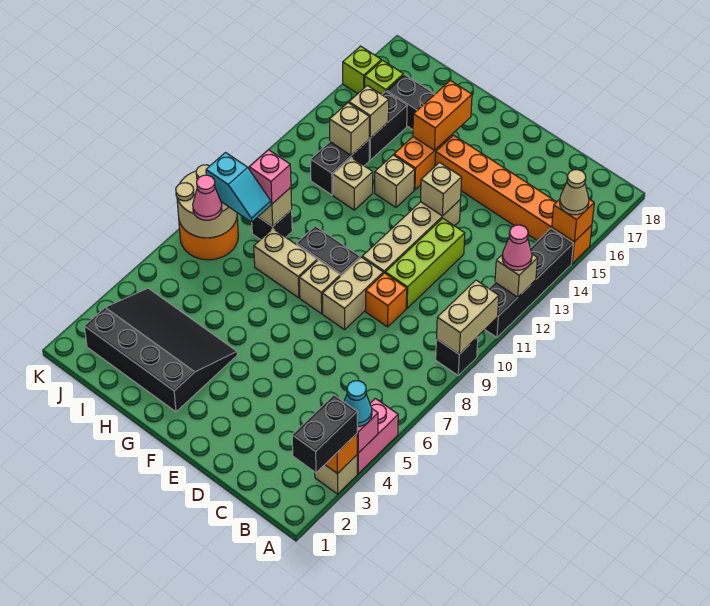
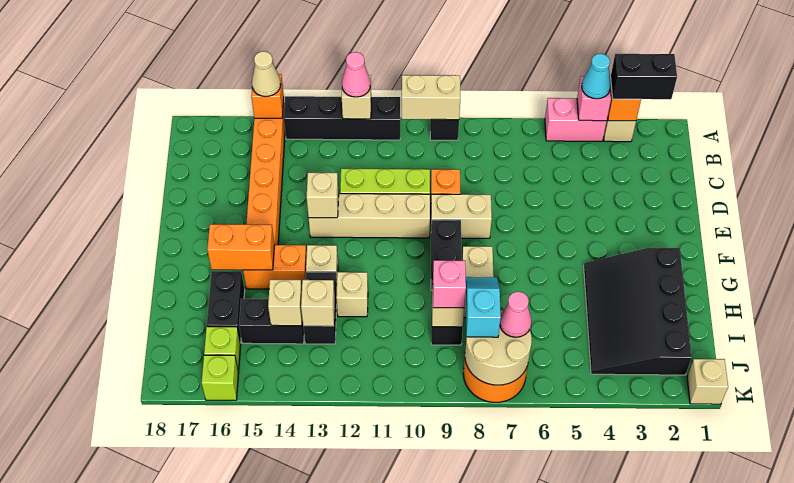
tan brick F8 level 1 -> tan brick K1 level 1
black brick I12:I13 level 1 -> black brick H13:I13 level 1

